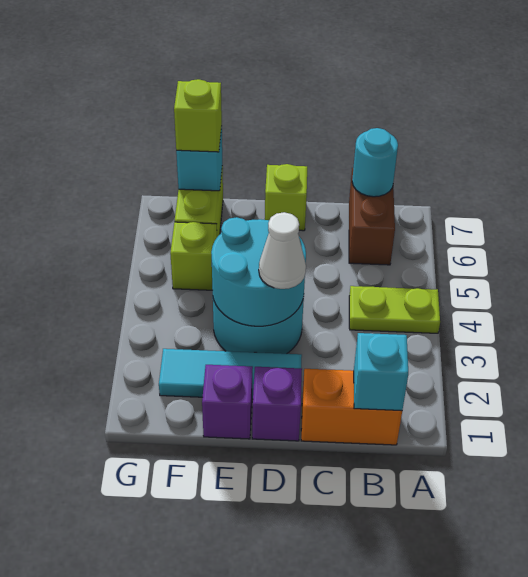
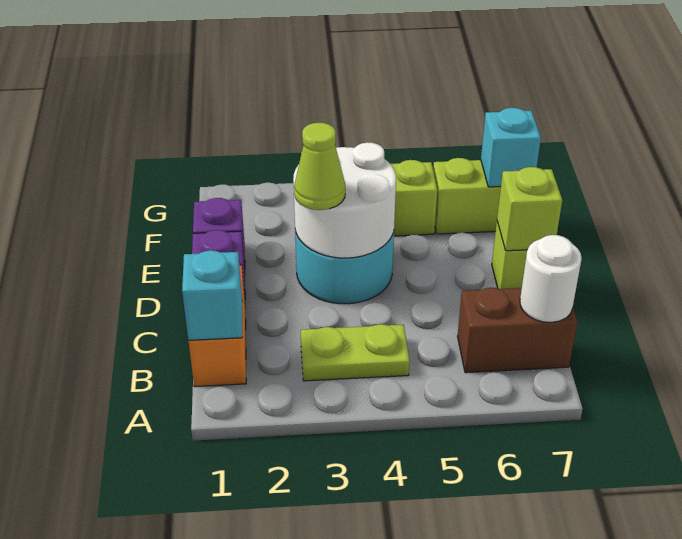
lime plate A4:B4 level 1 -> lime plate B3:B4 level 1
cyan round brick B7 level 2 -> white round brick B7 level 2
cyan tile D2:F2 level 1 -> none
cyan round brick D3:E4 level 2 -> white round brick D3:E4 level 2
white cone D3 level 3 -> lime cone D3 level 3
lime brick F7 level 3 -> lime brick D7 level 2

